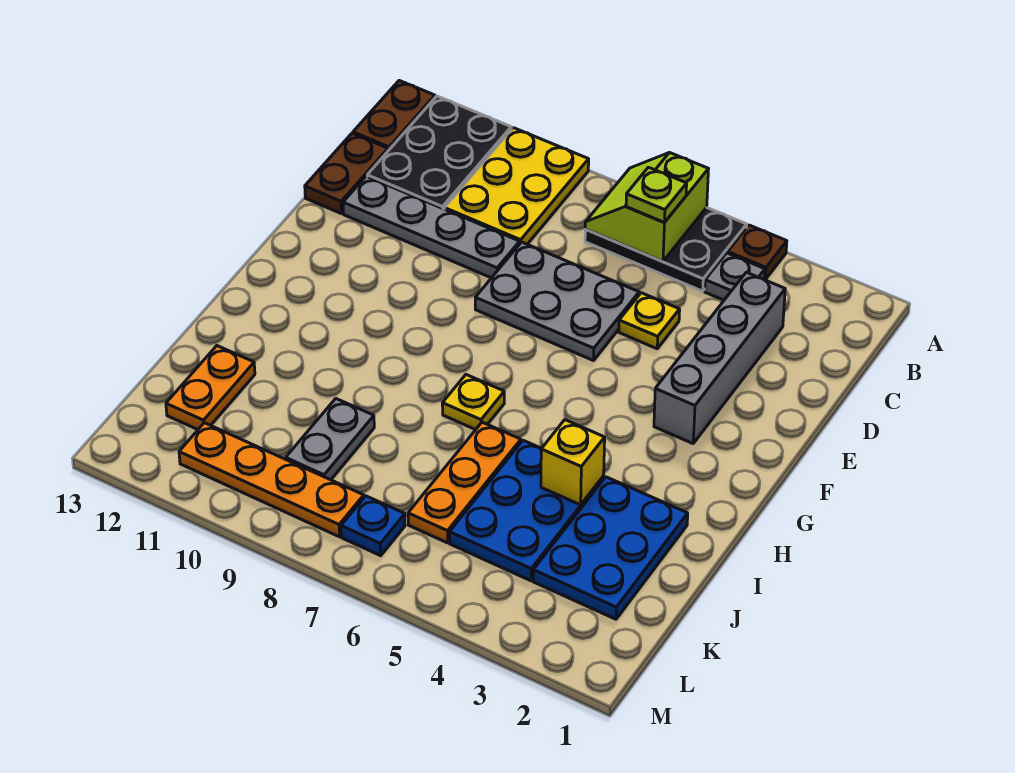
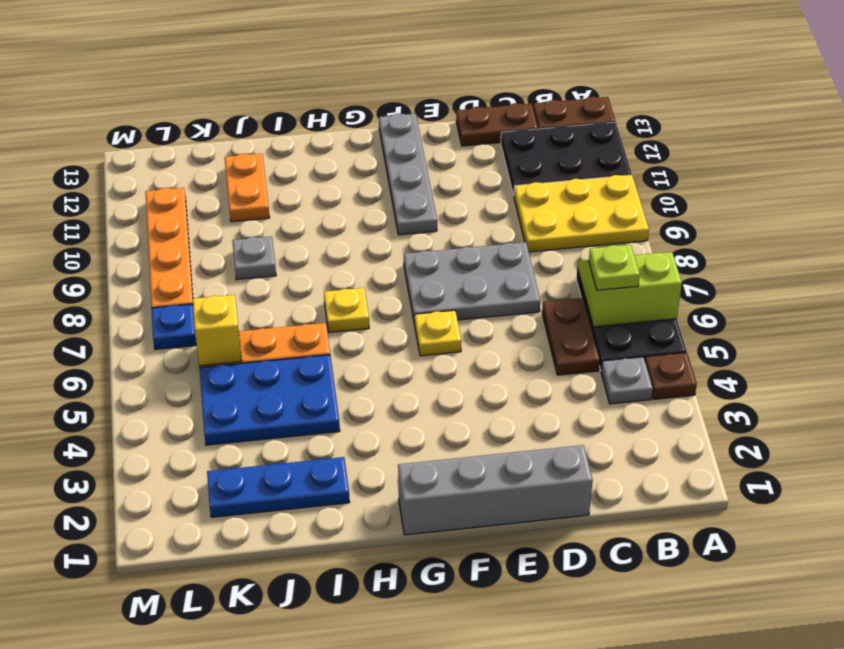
grey brick C3:F3 level 1 -> grey brick D1:G1 level 1
none -> brown plate C5:C6 level 1
yellow plate D5 level 1 -> yellow plate F6 level 1
grey plate D6:E8 level 1 -> grey plate D7:F8 level 1
grey plate D9:D12 level 1 -> grey plate F10:F13 level 1
blue plate I2:K3 level 1 -> blue plate I2:K2 level 1
yellow brick I4 level 2 -> yellow brick K6 level 2
grey plate J9:K9 level 1 -> grey plate J9 level 1
orange plate J12:K12 level 1 -> orange plate J11:J12 level 1

